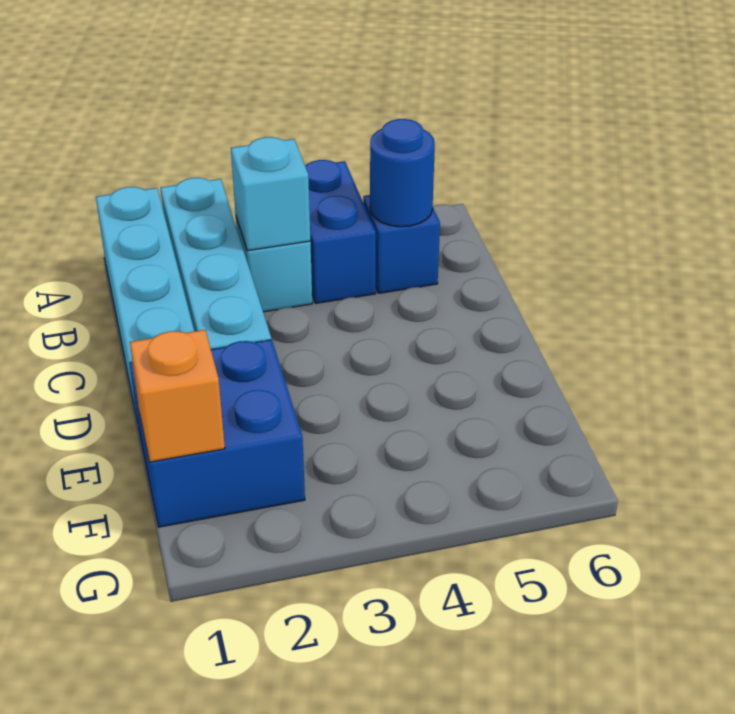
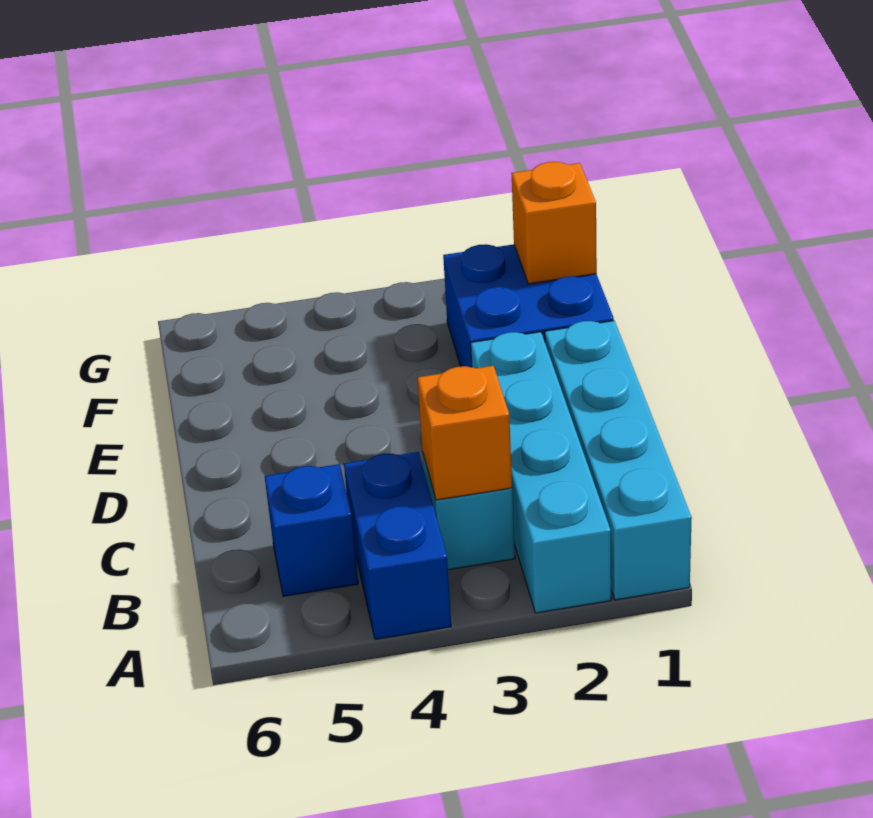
cyan brick B3 level 2 -> orange brick B3 level 2
blue round brick B5 level 2 -> none

